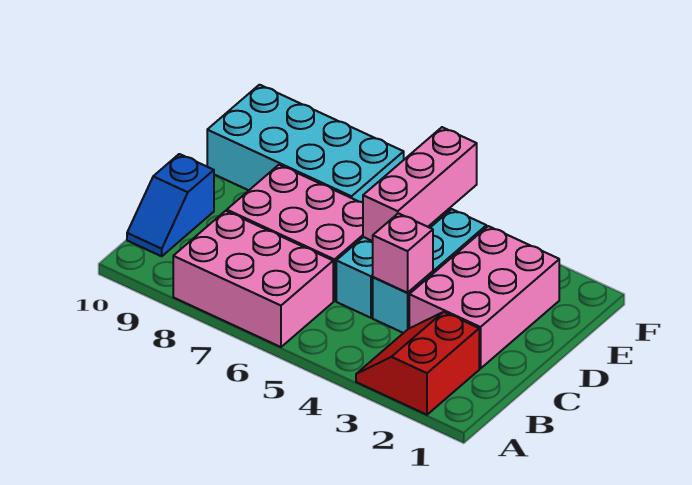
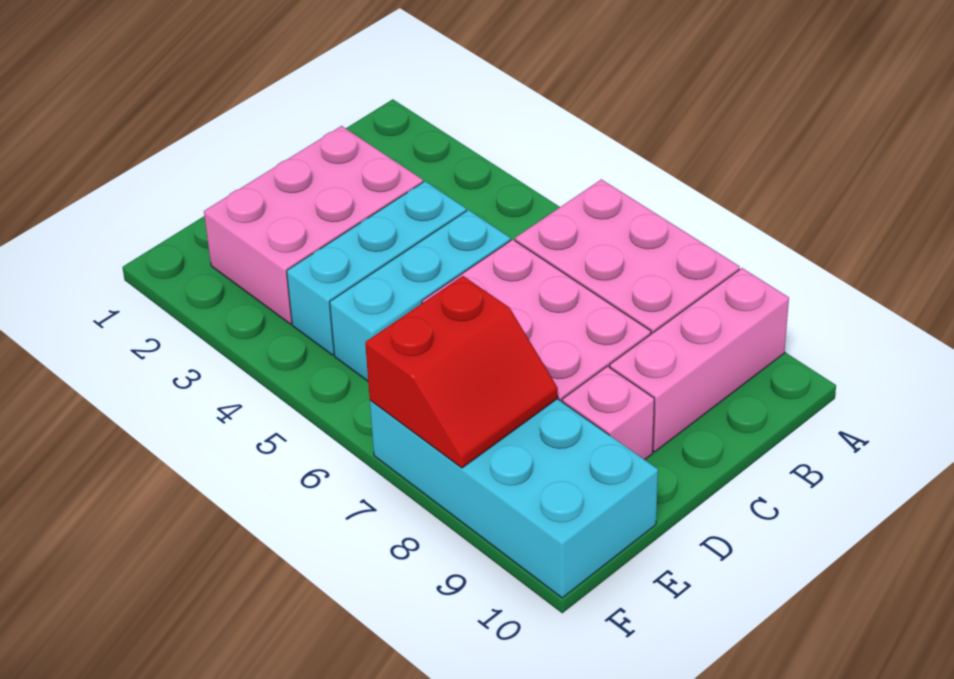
red slope A2:B3 level 1 top 2 -> red slope E7:F8 level 2 top 7
blue slope B10:C10 level 1 top C -> none
pink brick C4 level 2 -> pink brick D9 level 1
pink brick D5:F5 level 2 -> pink brick A9:C9 level 1

